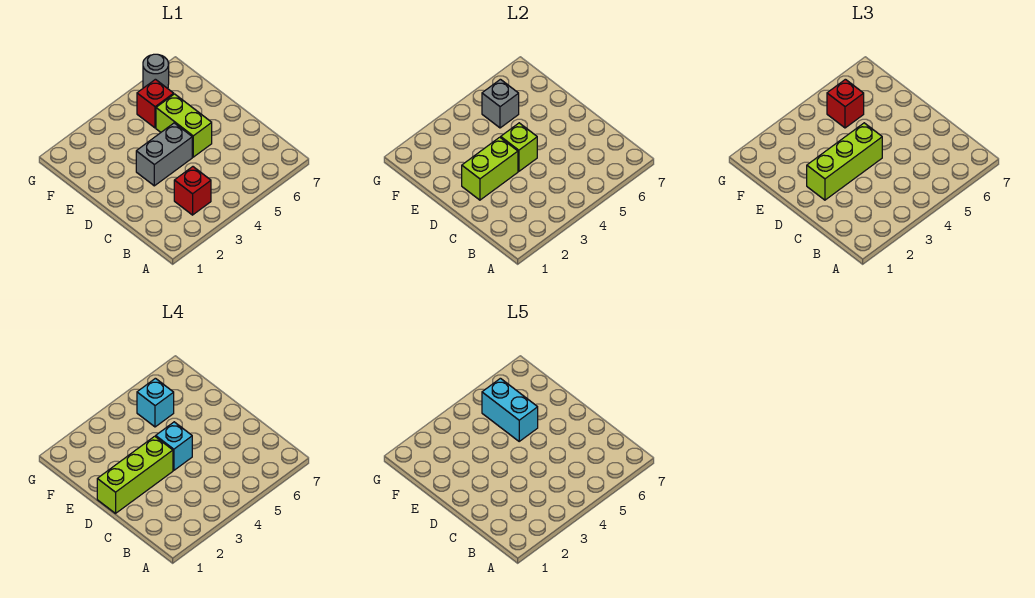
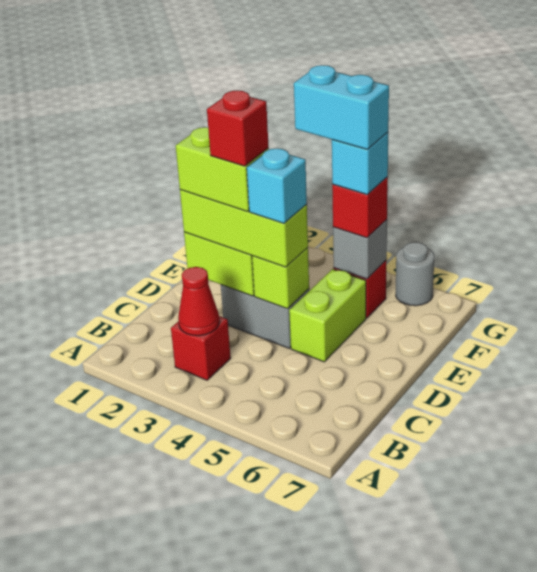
none -> red cone B3 level 2
lime brick D1:D3 level 4 -> lime brick D2:D3 level 4
none -> red brick D3 level 5
cyan brick E5:F5 level 5 -> cyan brick F4:F5 level 5

